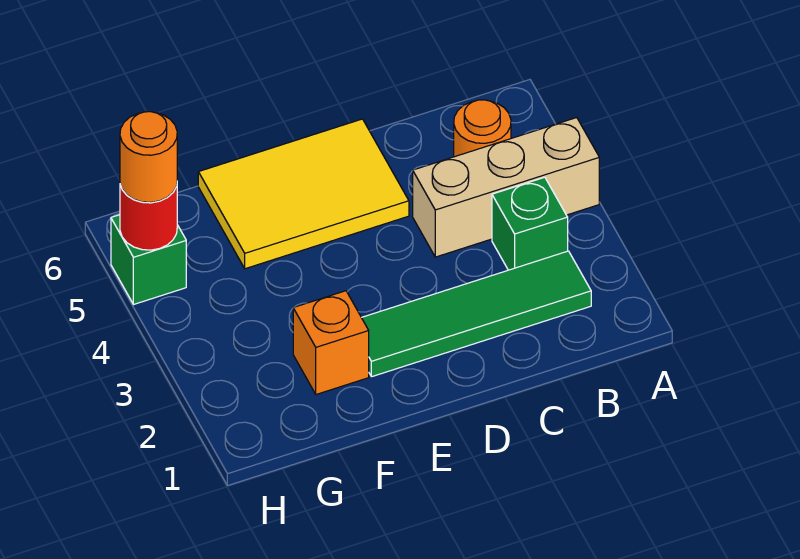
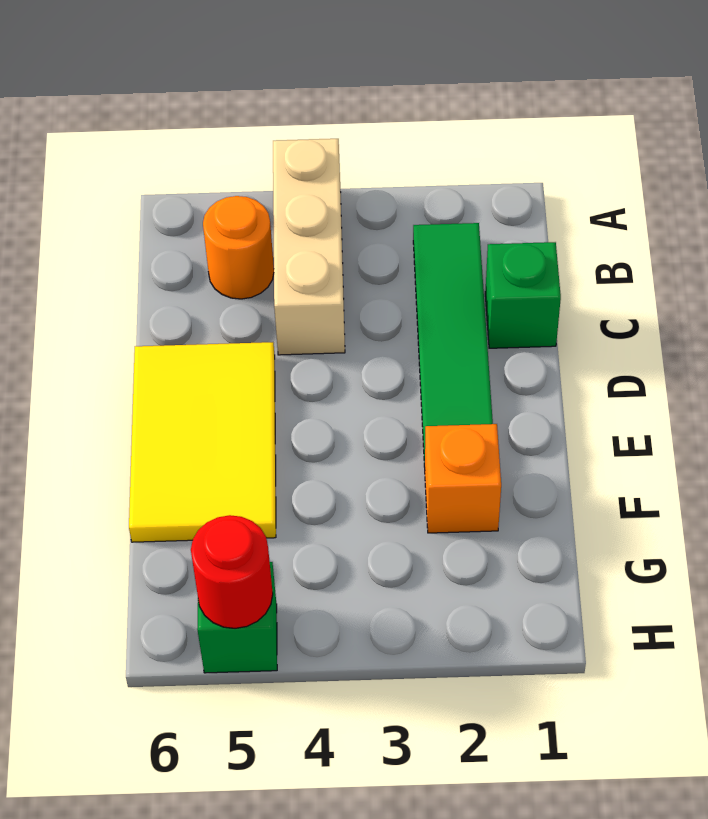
green brick B3 level 1 -> green brick C1 level 1
orange round brick H5 level 3 -> none

